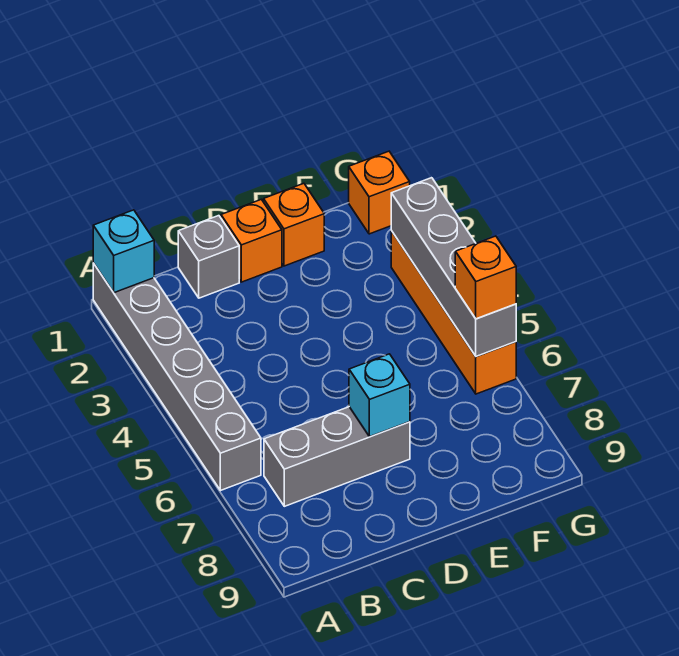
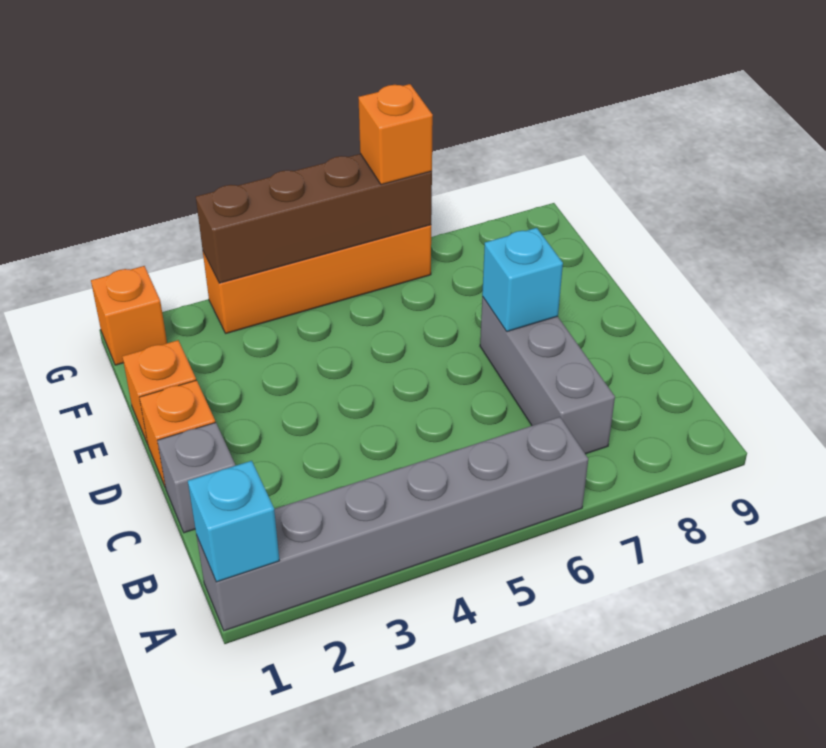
grey brick G3:G6 level 2 -> brown brick G3:G6 level 2

